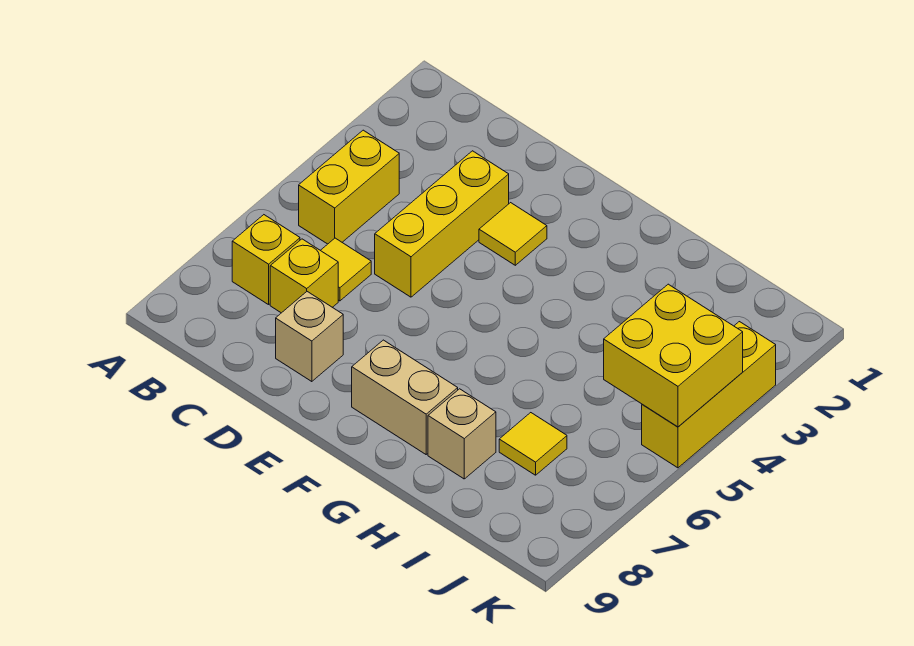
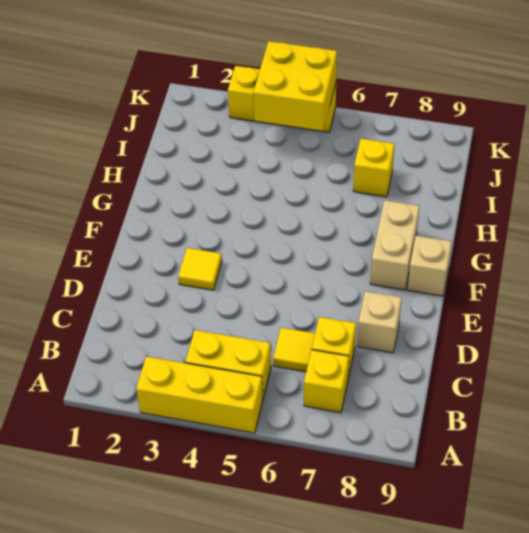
yellow brick D3:D5 level 1 -> yellow brick A3:A5 level 1
tan brick H8 level 1 -> tan brick F9 level 1
yellow tile I7 level 1 -> yellow brick I7 level 1

